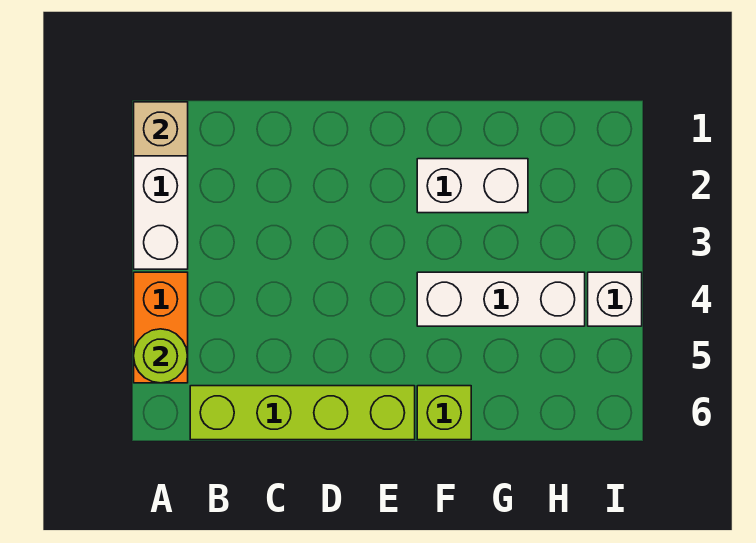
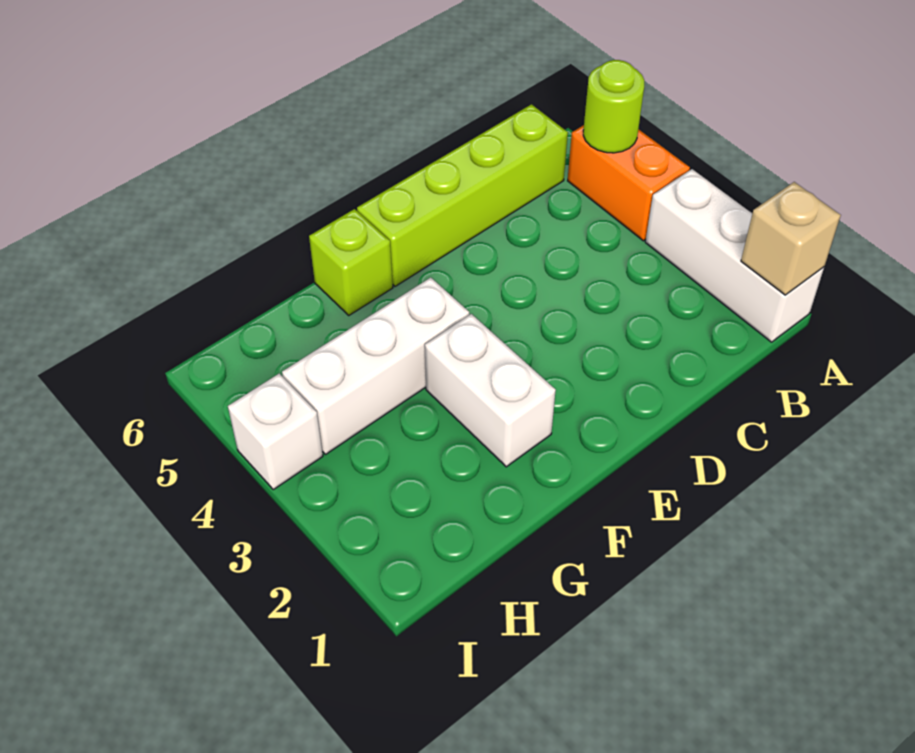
white brick F2:G2 level 1 -> white brick F2:F3 level 1

